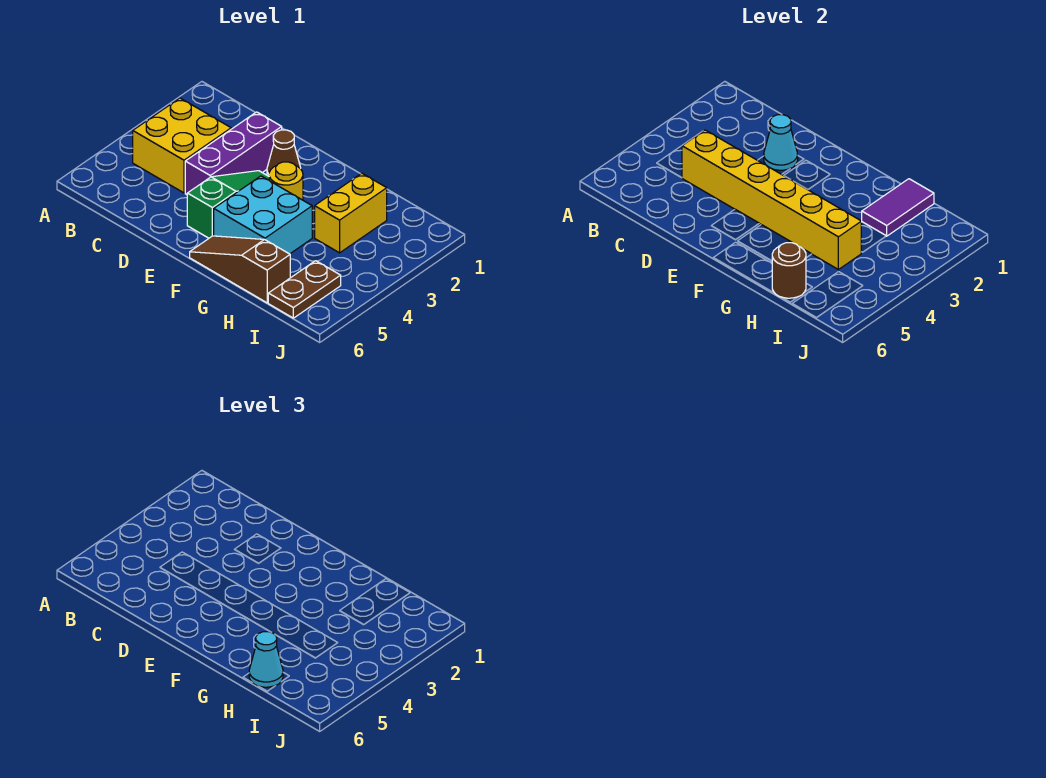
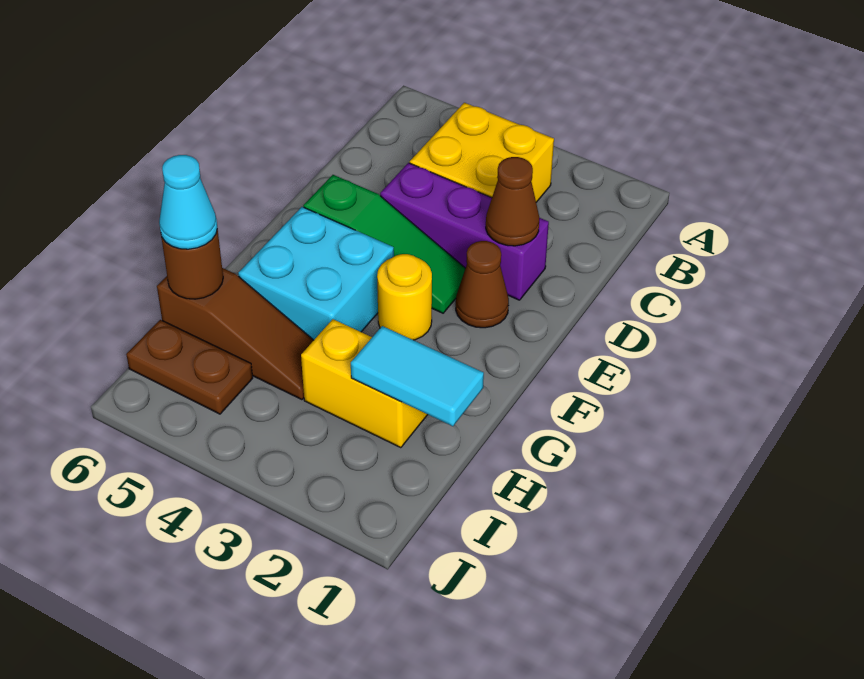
yellow brick C4:H4 level 2 -> none
cyan cone D2 level 2 -> brown cone D2 level 2
brown slope F6:H6 level 1 top H -> brown slope H4:H6 level 1 top 6
purple tile H1:H2 level 2 -> cyan tile H1:H2 level 2

